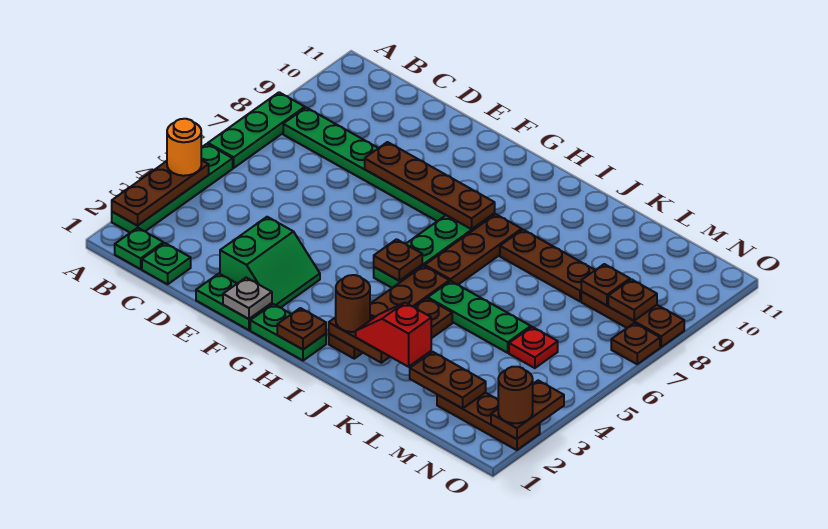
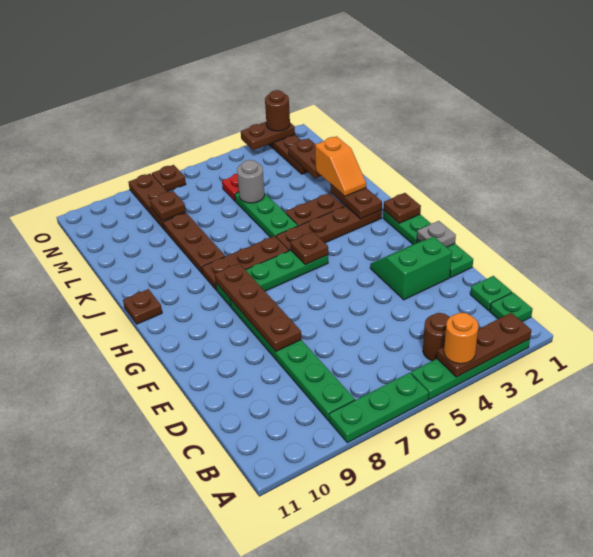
brown round brick I2 level 3 -> brown round brick B4 level 1
red slope J2:K2 level 3 top K -> orange slope J2:K2 level 3 top K
none -> grey round brick L5 level 2
brown plate N8 level 2 -> brown plate I11 level 1

